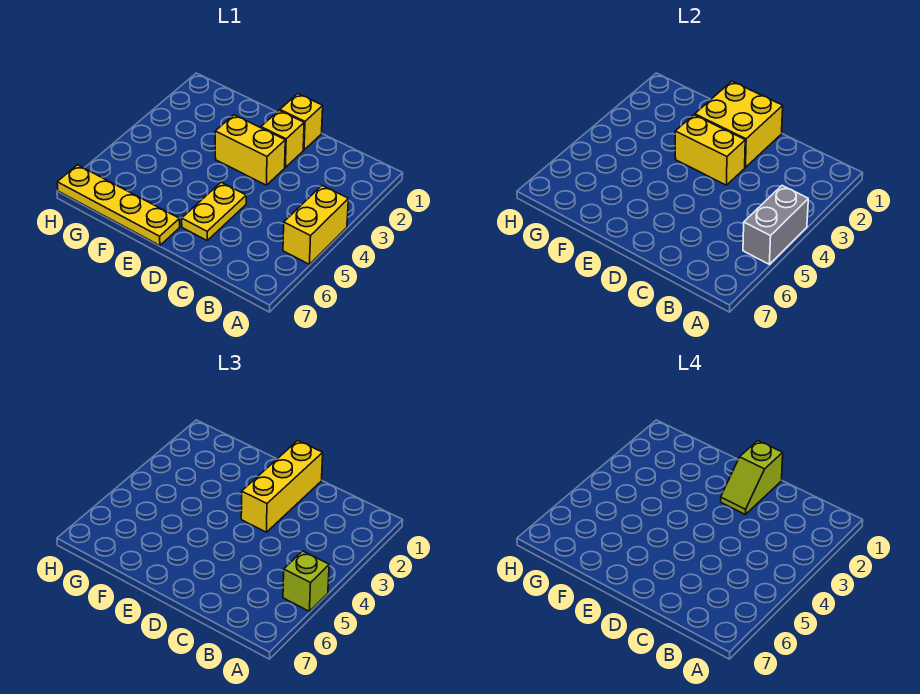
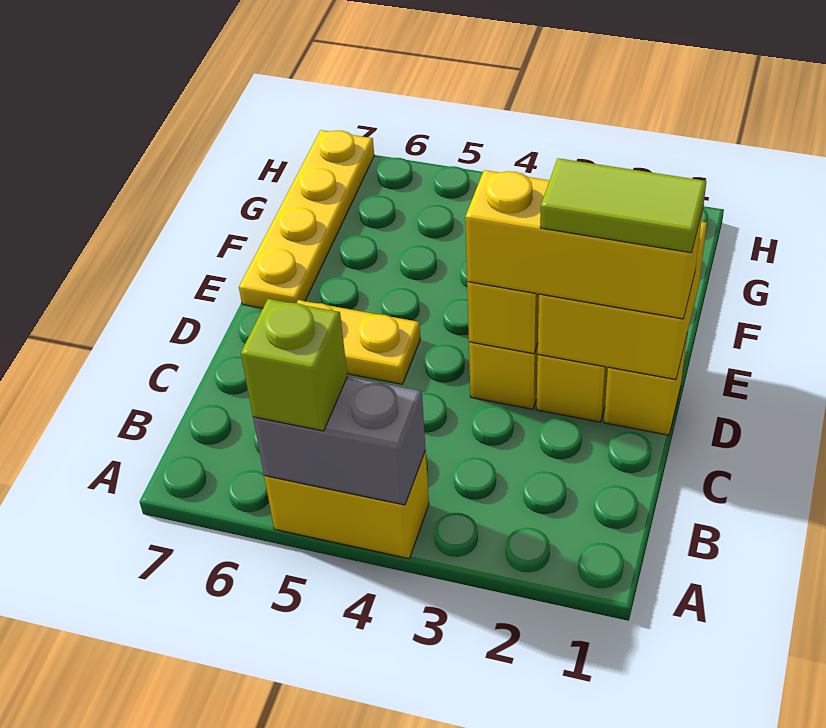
lime slope D1:D2 level 4 top 1 -> lime tile D1:D2 level 4

